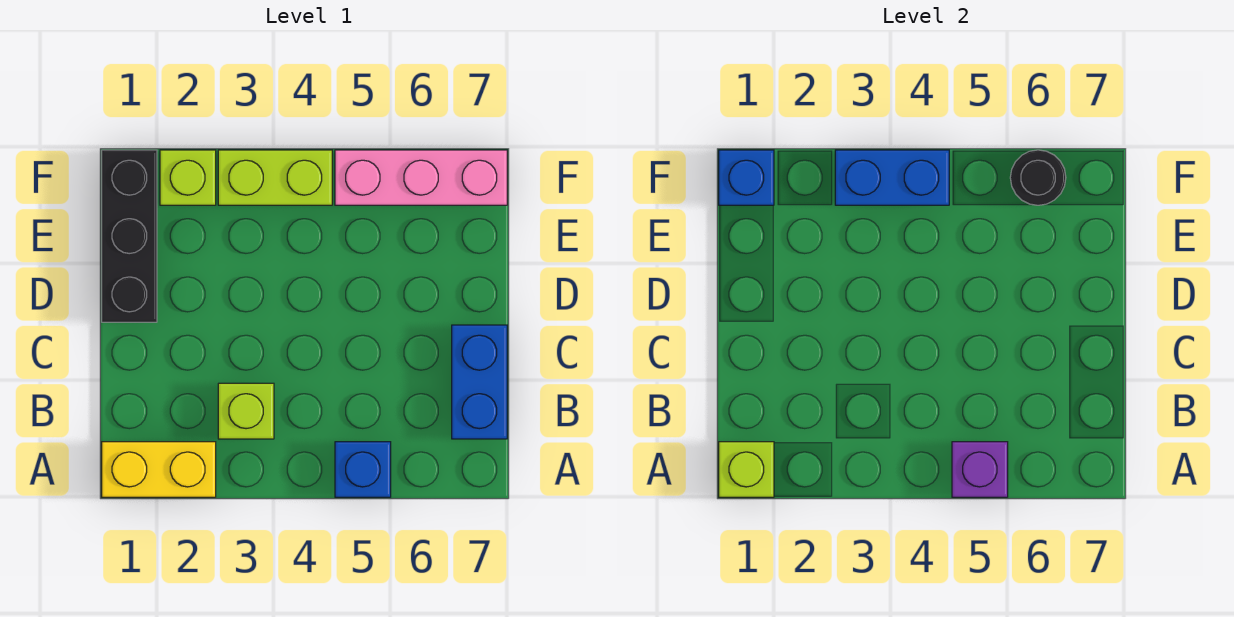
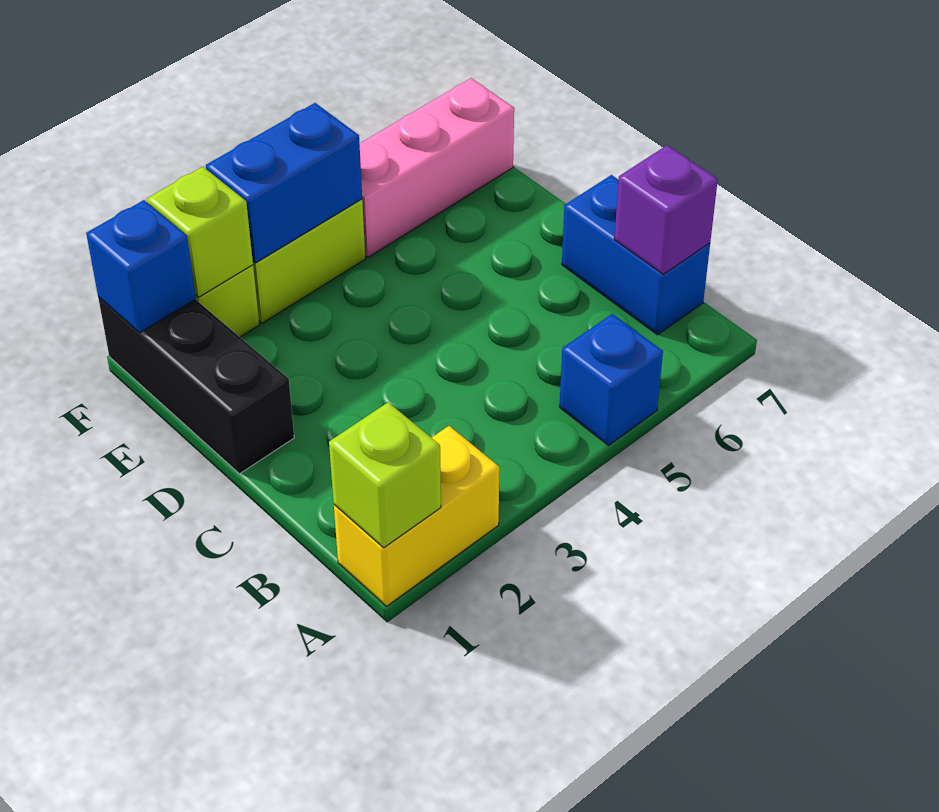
purple brick A5 level 2 -> purple brick B7 level 2
lime brick B3 level 1 -> lime brick F2 level 2
black round brick F6 level 2 -> none

